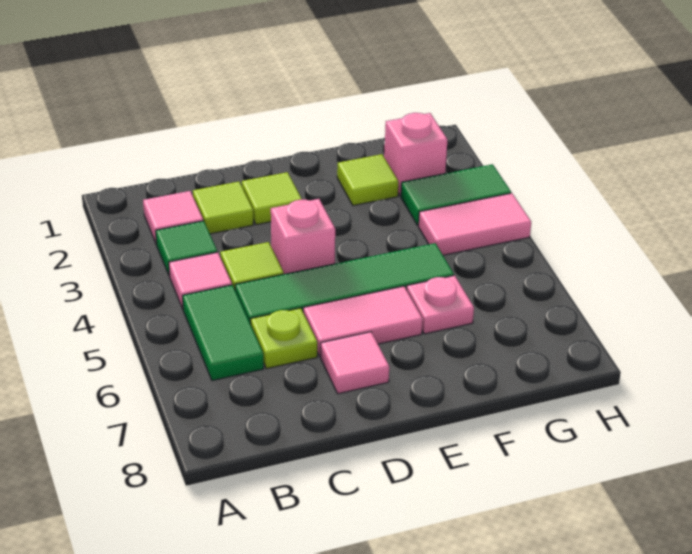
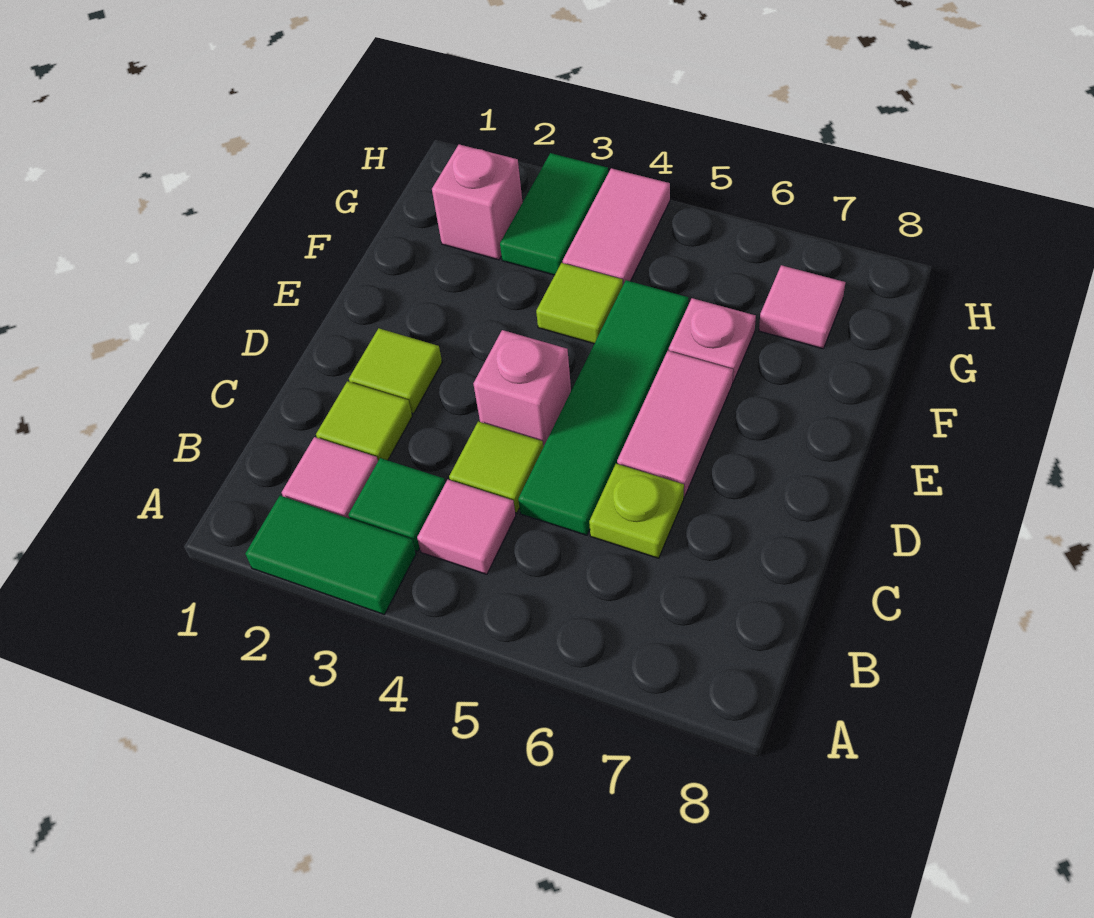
green tile B5:B6 level 1 -> green tile A2:A3 level 1
pink tile D7 level 1 -> pink tile G7 level 1
lime tile F2 level 1 -> lime tile F4 level 1

